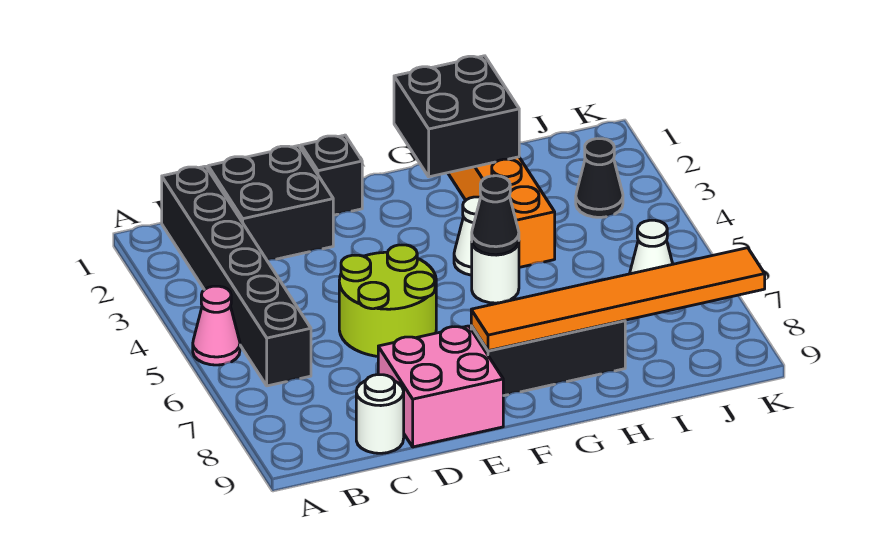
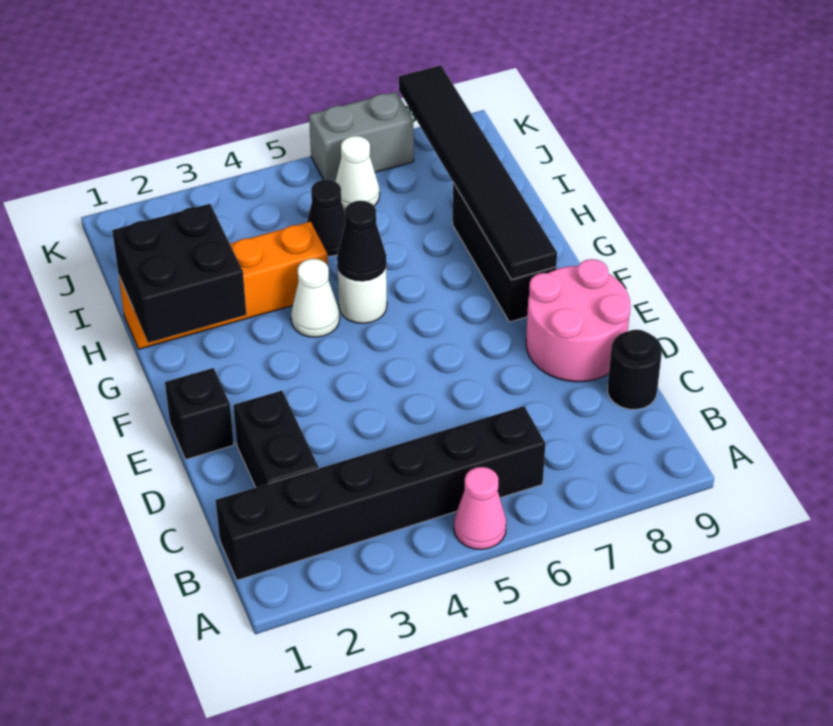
black brick C1:D2 level 1 -> black brick C2:D2 level 1
white round brick C9 level 1 -> black round brick C9 level 1
lime round brick D5:E6 level 1 -> none
pink brick D8:E9 level 1 -> pink round brick D8:E9 level 1
orange tile F8:K8 level 2 -> black tile F8:K8 level 2
black cone J3 level 1 -> black cone I5 level 1
none -> grey brick K6:K7 level 1

